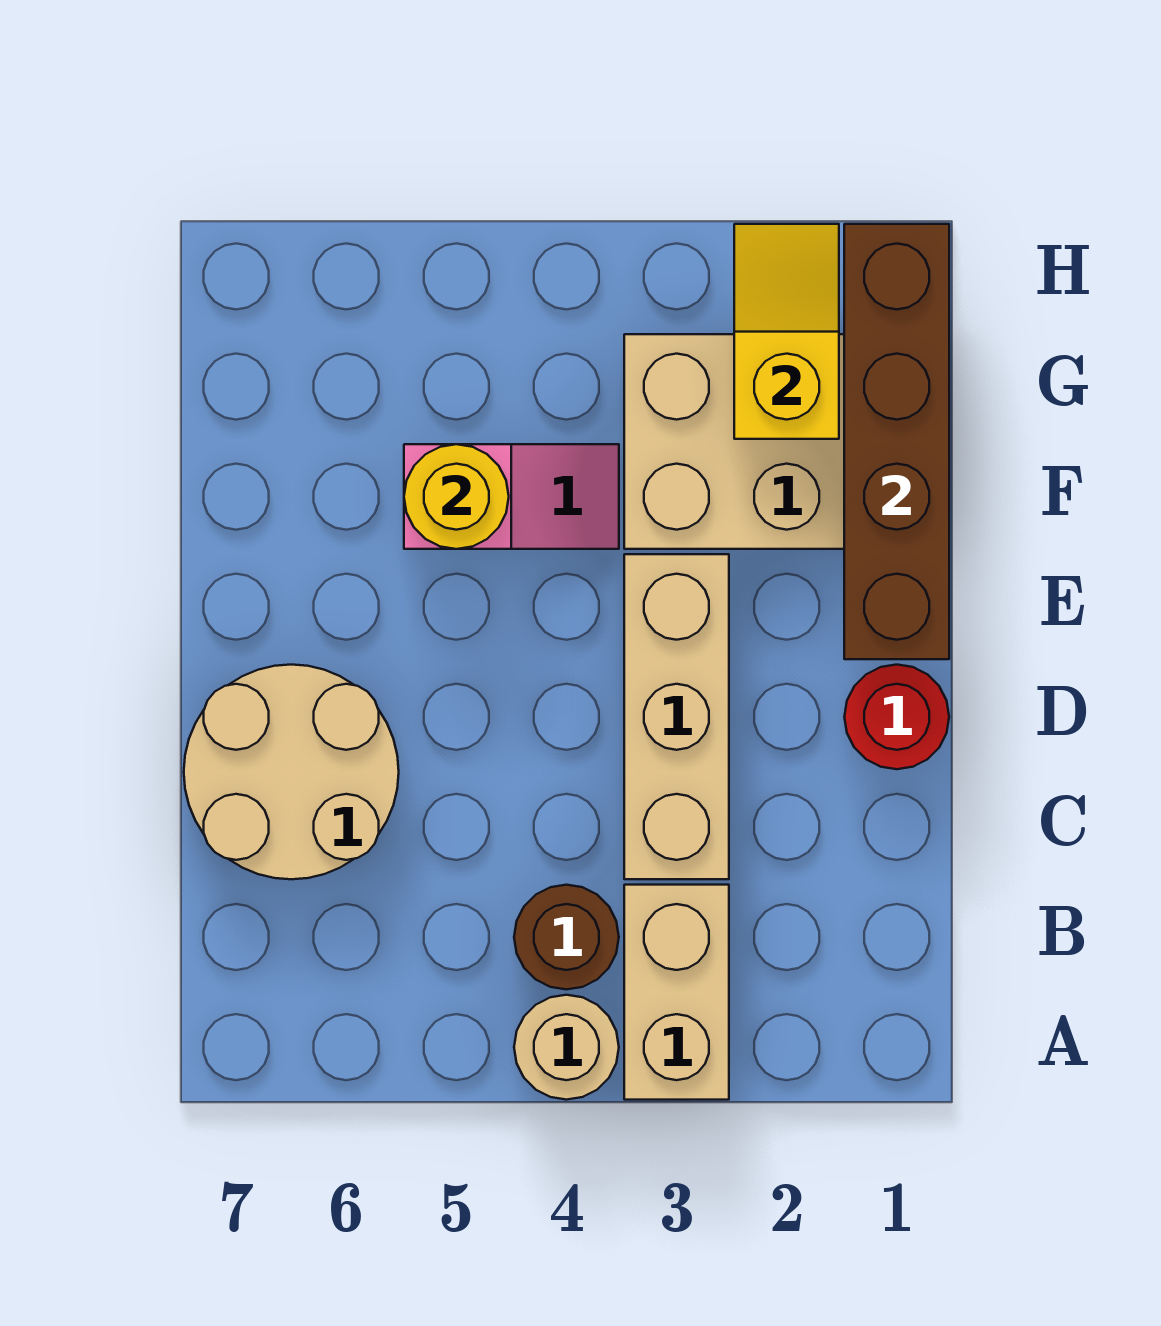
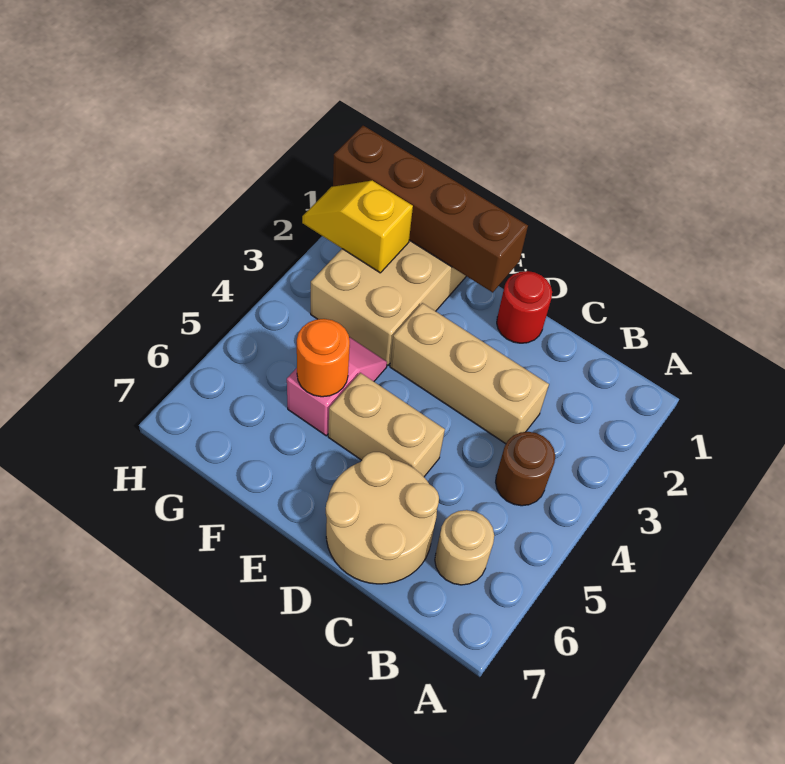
tan brick A3:B3 level 1 -> tan brick D5:E5 level 1
tan round brick A4 level 1 -> tan round brick B6 level 1
yellow round brick F5 level 2 -> orange round brick F5 level 2

